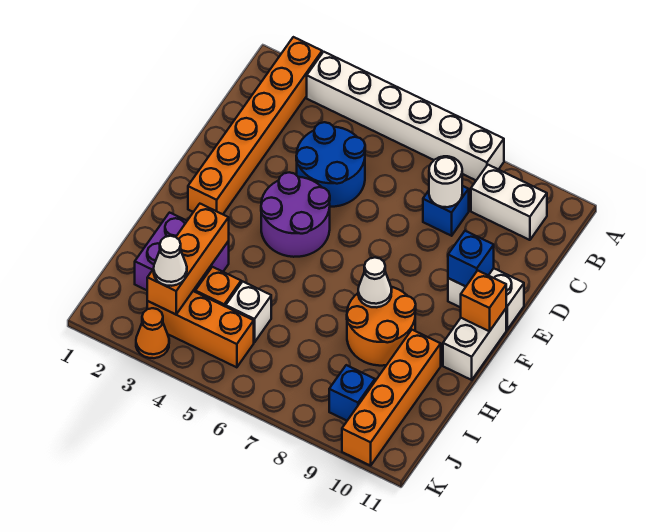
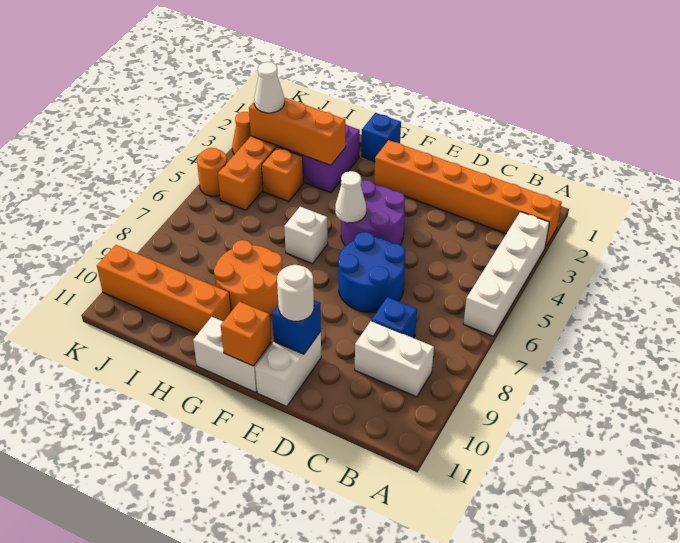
white brick A3:A8 level 1 -> white brick A3:A6 level 1
white brick B9:B10 level 1 -> white brick B9:C9 level 1
blue round brick C4:D5 level 1 -> blue round brick D6:E7 level 1
white round brick C8 level 2 -> white round brick E10 level 3
white cone G8 level 2 -> white cone F5 level 2
white brick I5 level 1 -> white brick G6 level 1
blue brick J9 level 1 -> blue brick G1 level 1
none -> orange round brick K5 level 1

